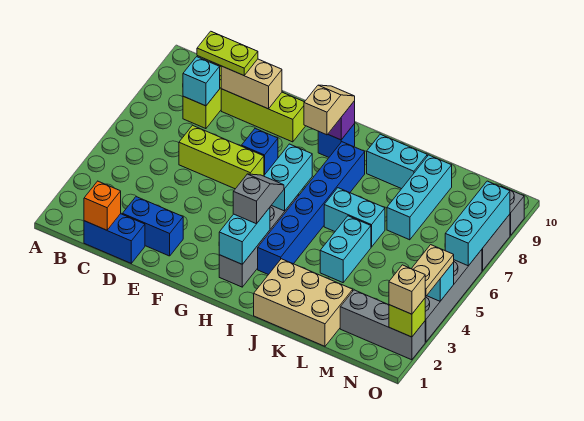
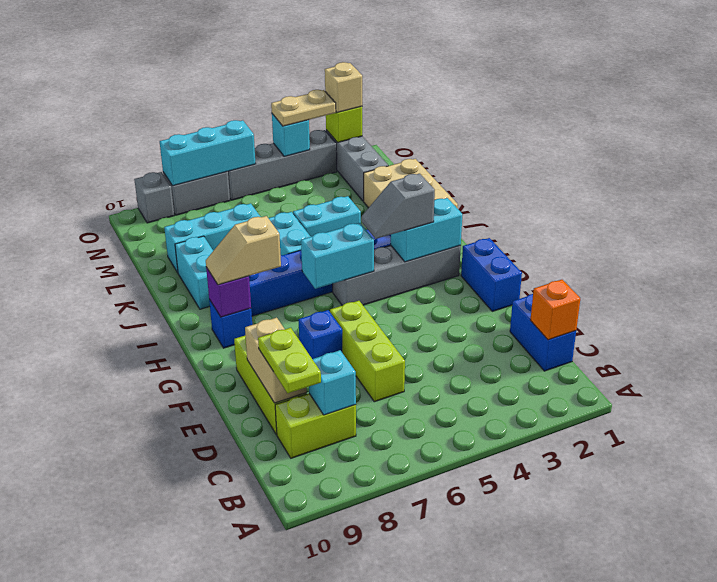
blue brick D2:E2 level 1 -> blue brick F1:G1 level 1

